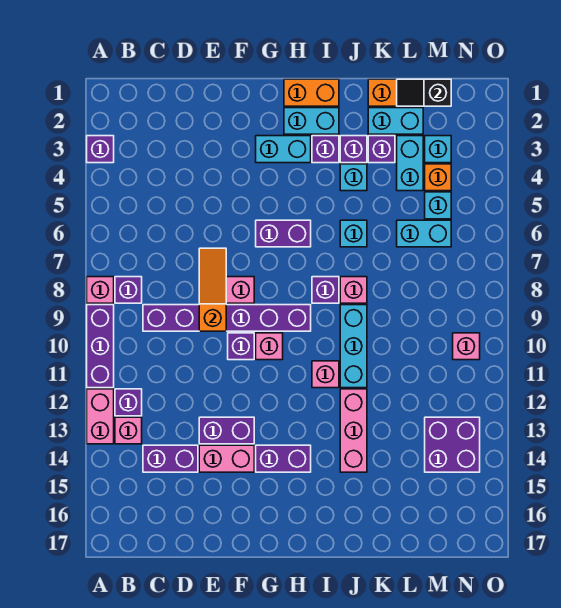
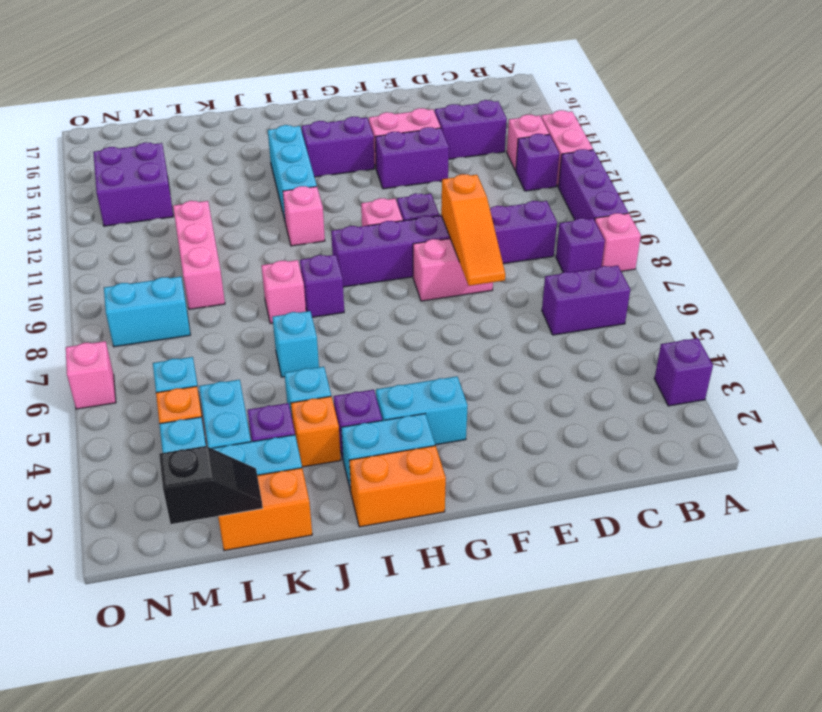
purple brick G6:H6 level 1 -> purple brick B6:C6 level 1
purple brick J3 level 1 -> orange brick J3 level 1
cyan brick J9:J11 level 1 -> cyan brick I12:I14 level 1
pink brick J12:J14 level 1 -> pink brick L9:L11 level 1
cyan brick L6:M6 level 1 -> cyan brick M8:N8 level 1
pink brick N10 level 1 -> pink brick O6 level 1

